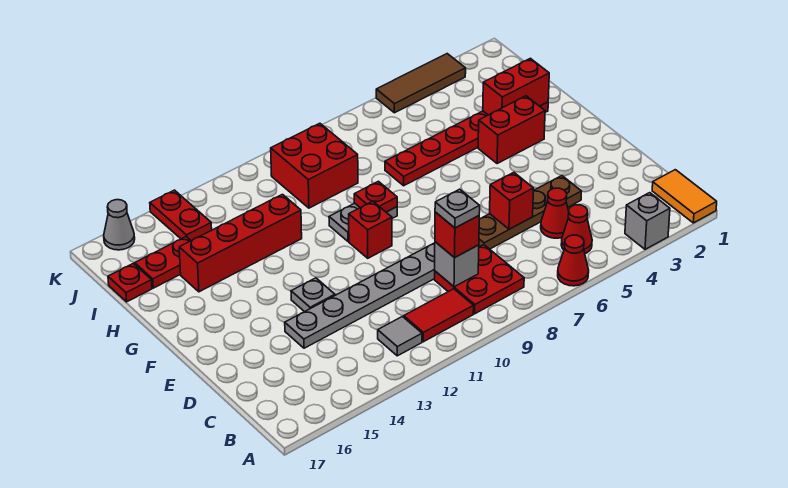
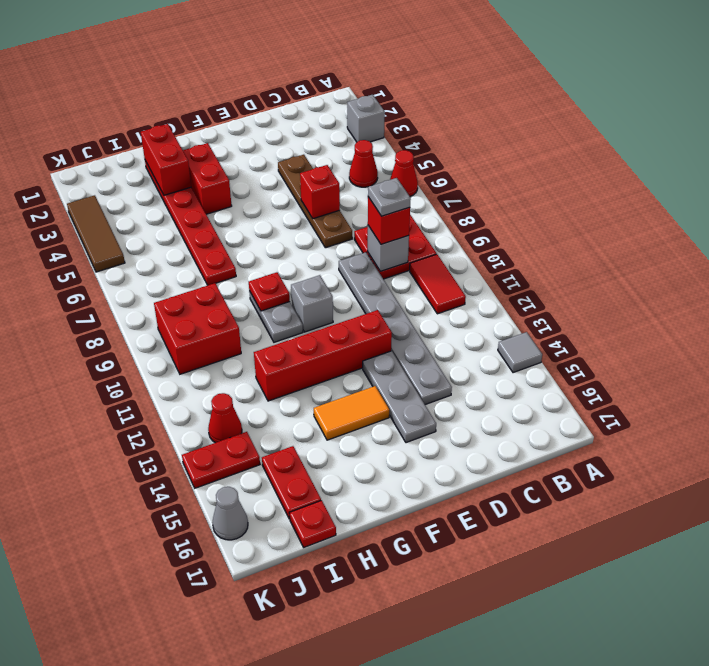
orange tile A1:B1 level 1 -> orange tile F14:G14 level 1
grey tile B12 level 1 -> grey tile A14 level 1
red cone C5 level 1 -> red cone J13 level 1
grey plate E13 level 1 -> grey plate E13:E15 level 1
red brick F10 level 1 -> grey brick F10 level 1
red brick H12:H15 level 1 -> red brick E12:H12 level 1

